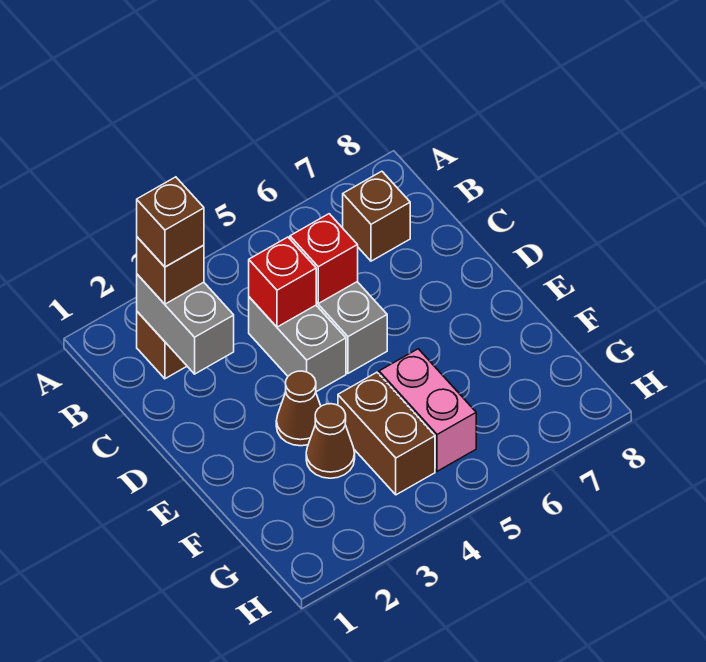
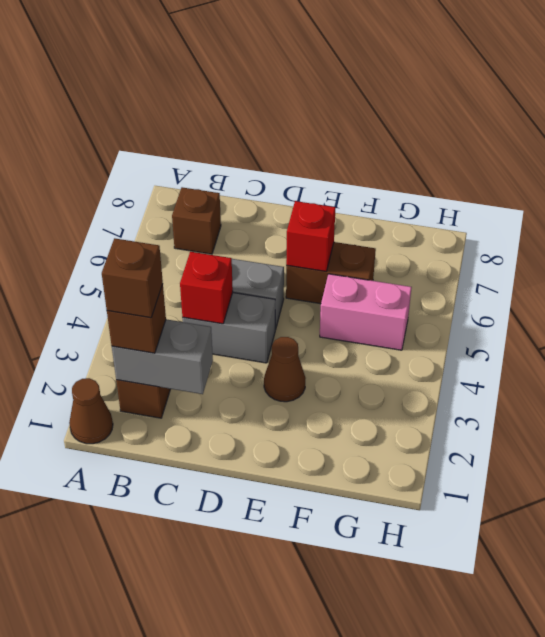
red brick C5 level 2 -> red brick E6 level 2
brown cone F3 level 1 -> brown cone A1 level 1
brown brick F4:G4 level 1 -> brown brick E6:F6 level 1

